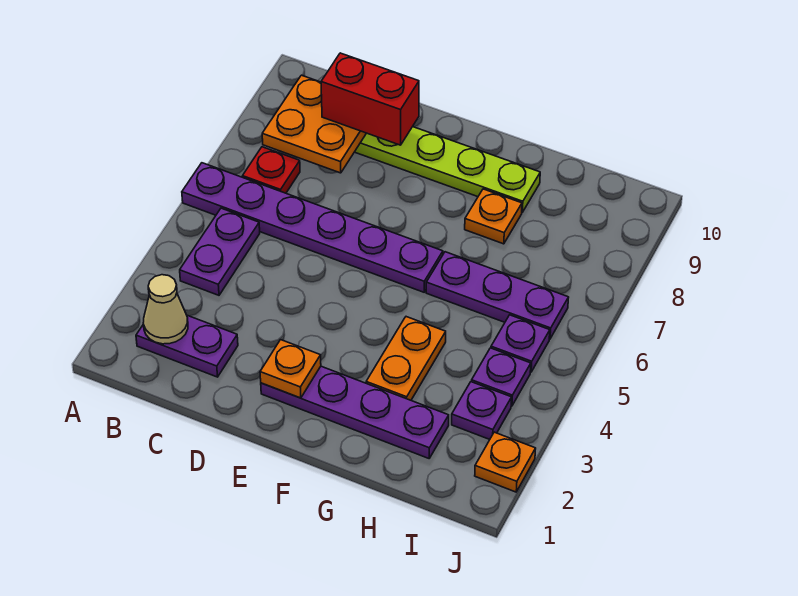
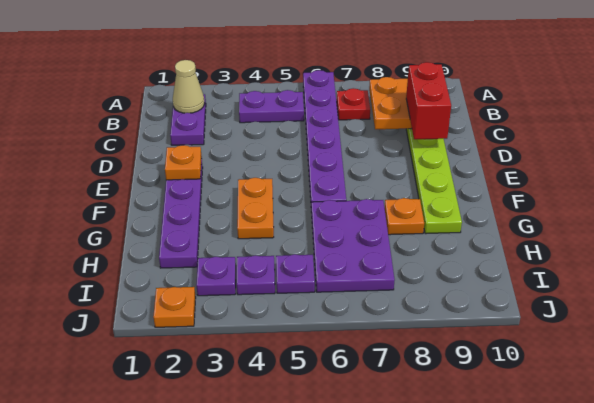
orange plate G3:G4 level 1 -> orange plate F4:G4 level 1
purple plate G6:I6 level 1 -> purple plate G6:I7 level 1

